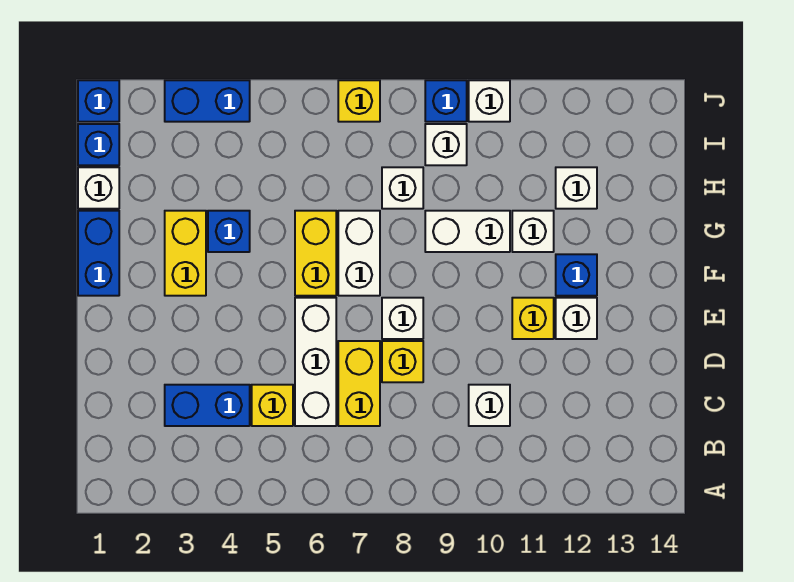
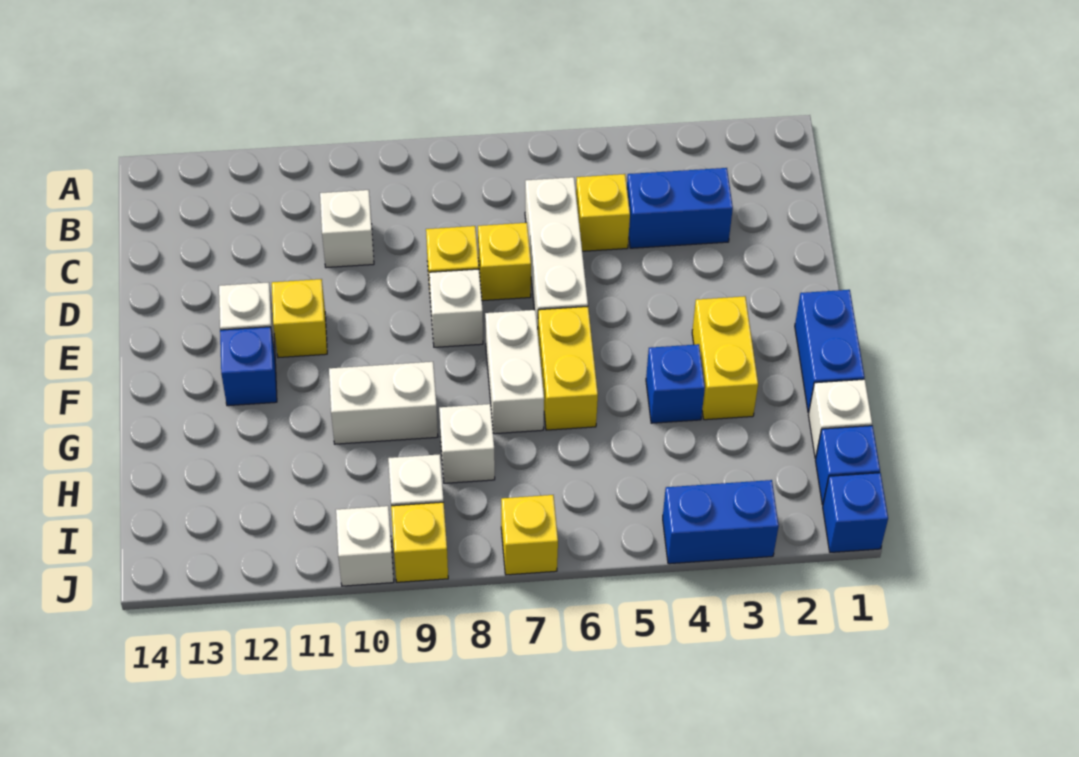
yellow brick C7:D7 level 1 -> yellow brick D7 level 1
white brick G11 level 1 -> none
white brick H12 level 1 -> none
blue brick J9 level 1 -> yellow brick J9 level 1

